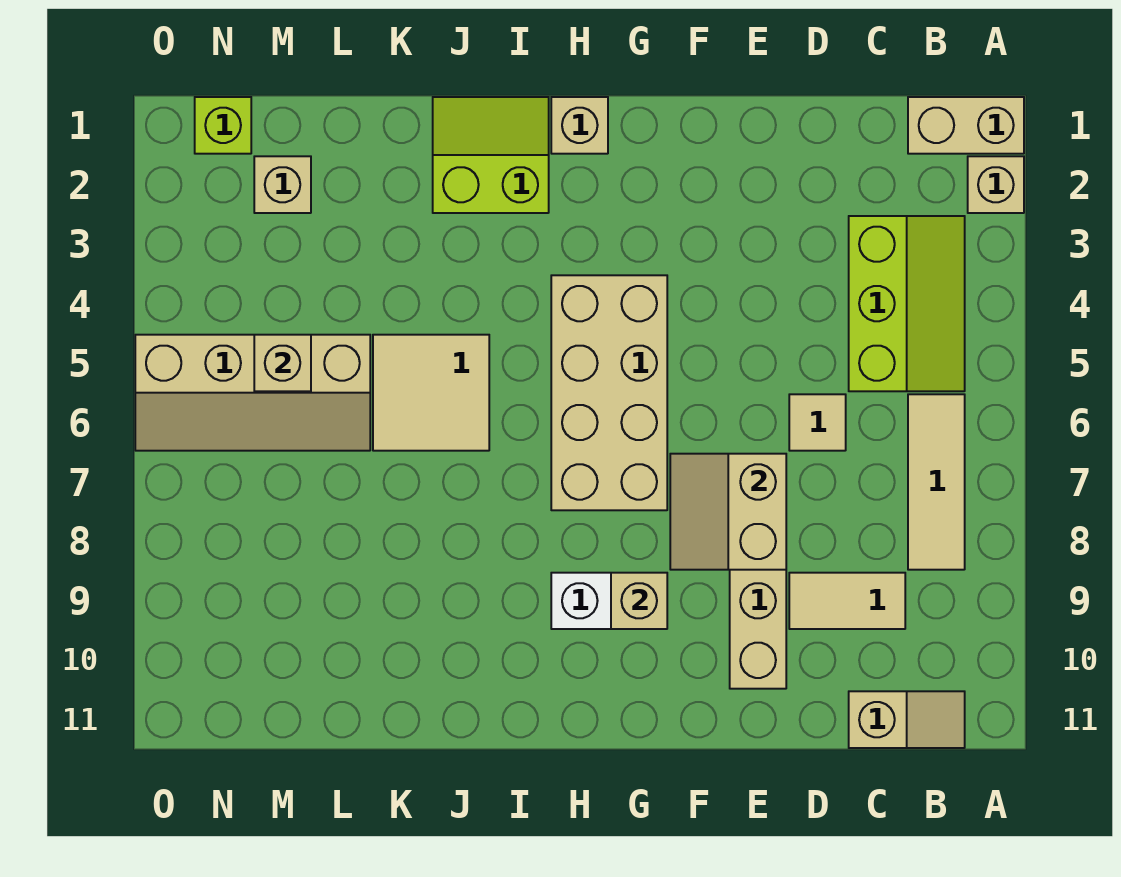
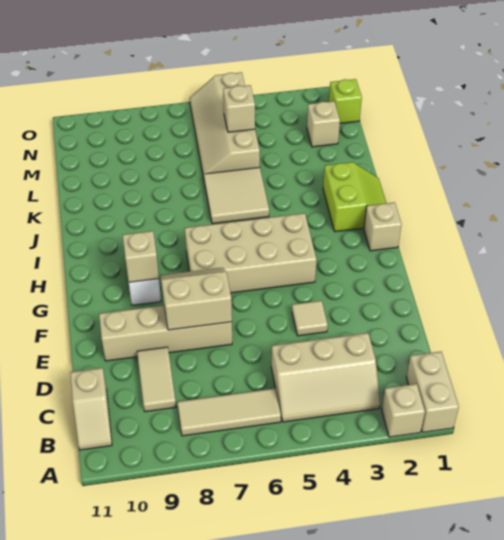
lime slope B3:C5 level 1 top C -> tan slope B3:C5 level 1 top C
tan tile D6 level 1 -> tan tile E4 level 1

